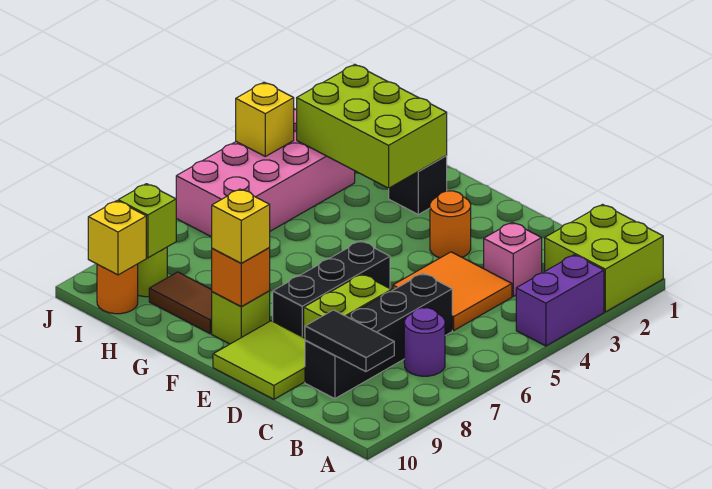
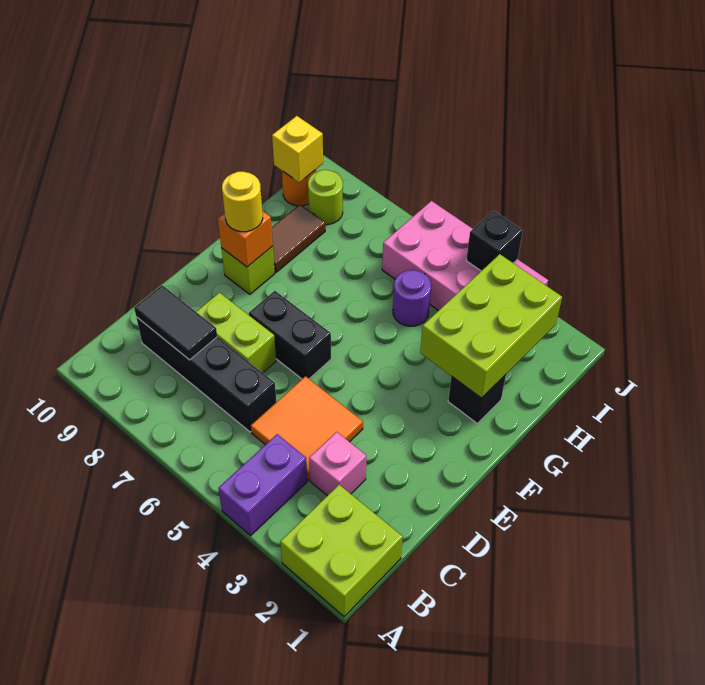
purple brick A3:A4 level 1 -> purple brick A4:B4 level 1
purple round brick B7 level 1 -> purple round brick H5 level 1
black tile B9:C9 level 2 -> black tile C8:C9 level 2
lime tile D9:E10 level 1 -> none
orange round brick E3 level 1 -> none
black brick E6:E8 level 1 -> black brick E6:E7 level 1
yellow brick F9 level 3 -> yellow round brick F9 level 3
lime brick I9 level 2 -> none
yellow brick J4 level 2 -> black brick J4 level 2

